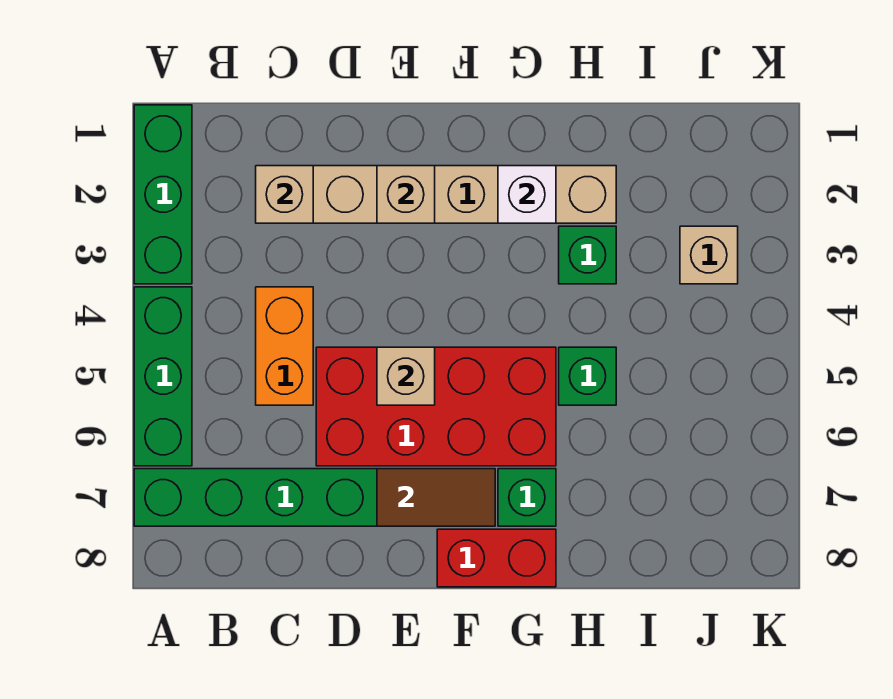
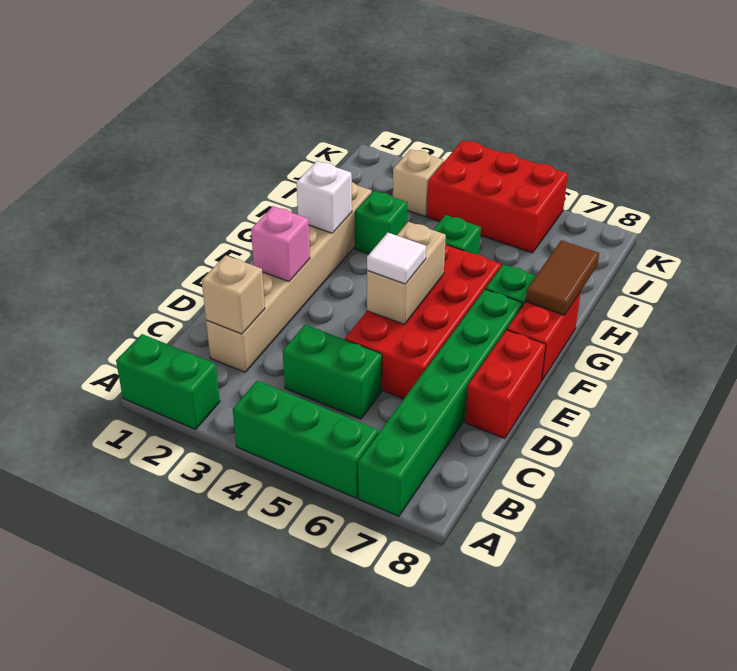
green brick A1:A3 level 1 -> green brick A1:A2 level 1
orange brick C4:C5 level 1 -> green brick C4:C5 level 1
none -> red brick D8:E8 level 1
tan brick E2 level 2 -> pink brick E2 level 2
tan brick E5 level 2 -> tan brick E5:F5 level 2
none -> white tile E5 level 3
brown tile E7:F7 level 2 -> brown tile G8:H8 level 2
none -> red brick J4:K6 level 1

